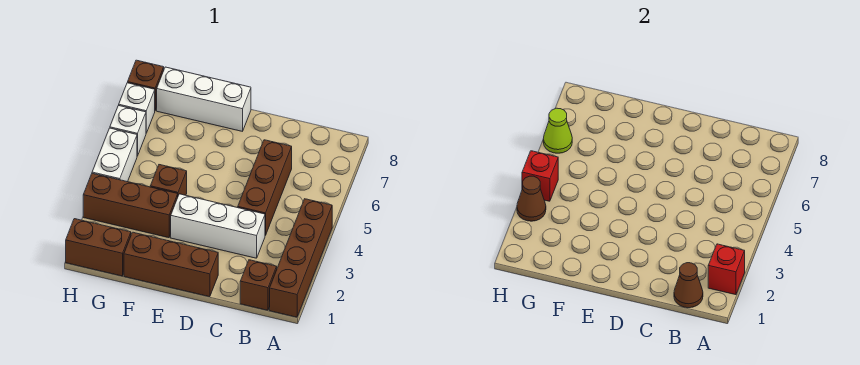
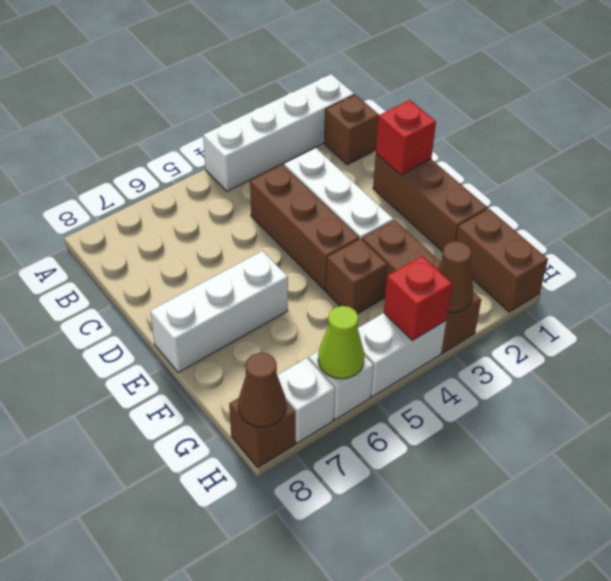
brown brick A1:A4 level 1 -> white brick A1:A4 level 1
red brick A2 level 2 -> red brick D1 level 2
brown cone B1 level 2 -> brown cone H8 level 2
brown brick C4:C6 level 1 -> brown brick C4:E4 level 1
white brick E8:G8 level 1 -> white brick E6:E8 level 1

